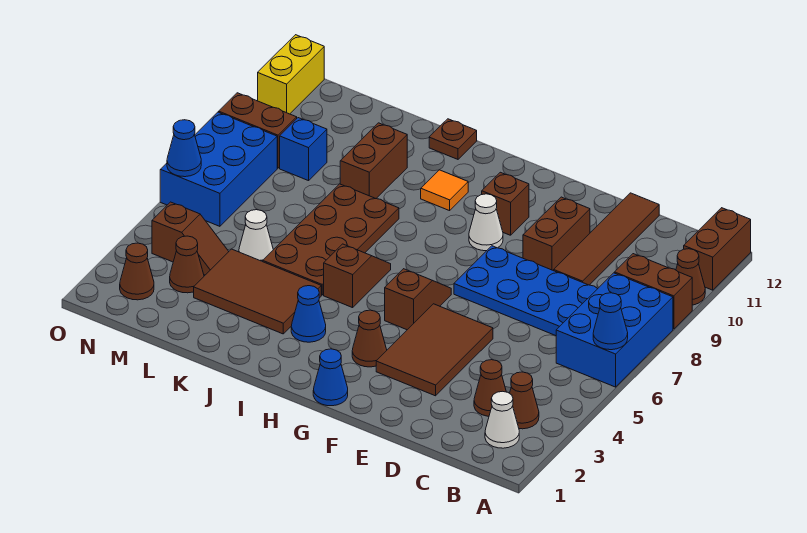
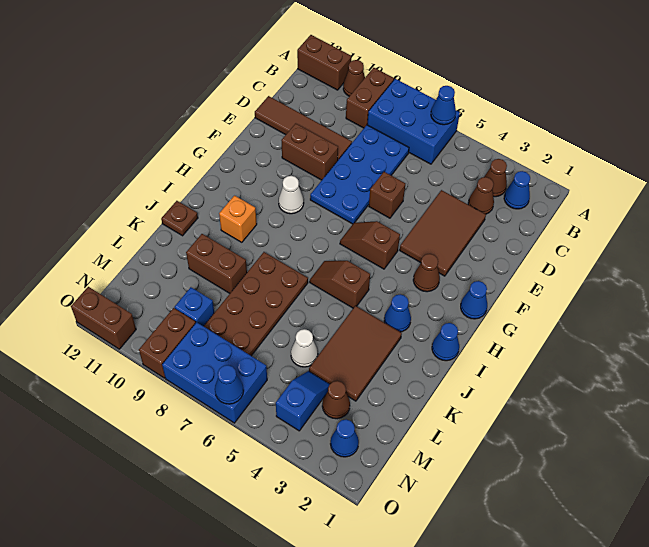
white cone B2 level 1 -> blue cone B2 level 1
brown tile E3:F5 level 1 -> brown tile D3:F4 level 1
brown brick G10 level 1 -> brown brick E6 level 1
none -> blue cone I1 level 1
orange tile I10 level 1 -> orange brick I10 level 1
brown plate J5:K8 level 1 -> brown plate J7:M8 level 1
brown slope M4:N4 level 1 top N -> blue slope M4:N4 level 1 top N
brown cone N2 level 1 -> blue cone N2 level 1
yellow brick O11:O12 level 1 -> brown brick O11:O12 level 1

